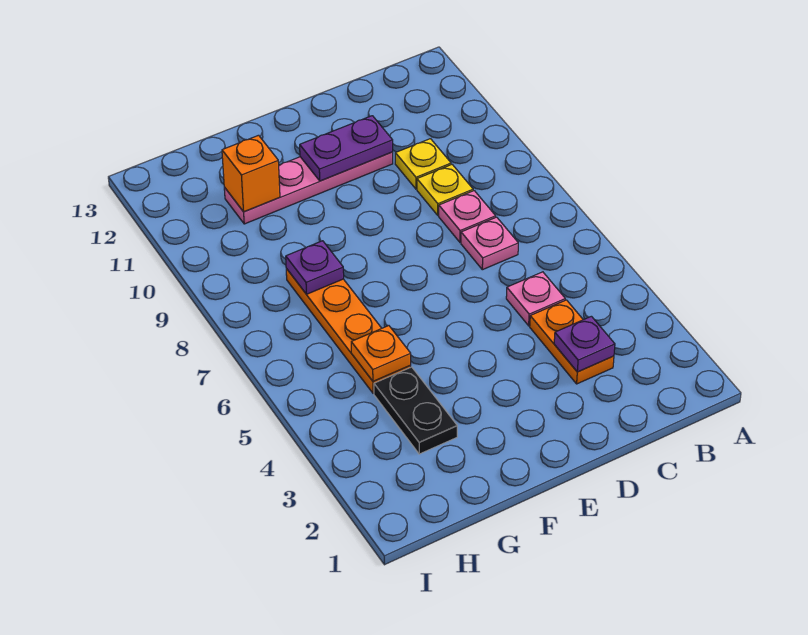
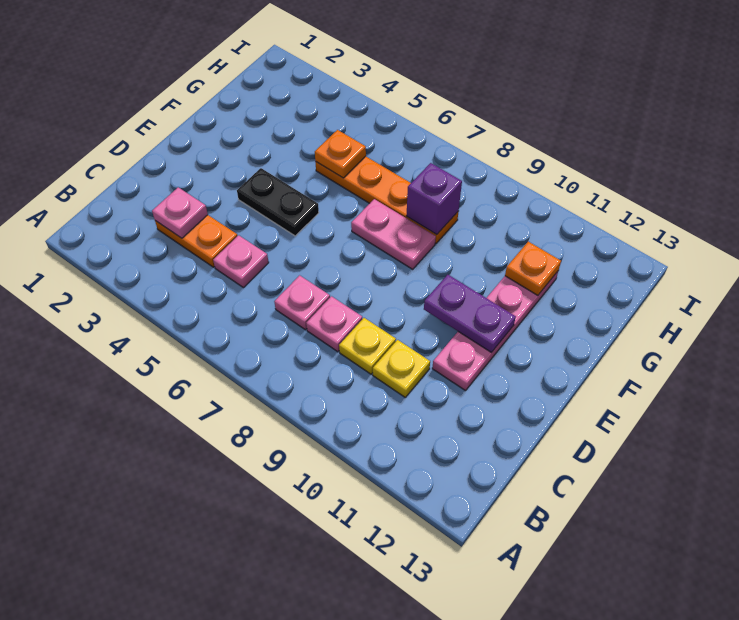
purple plate C3 level 2 -> pink plate C3 level 2
purple plate D11:E11 level 2 -> purple plate E10:E11 level 2
none -> pink plate F7:F8 level 1
black plate G3:G4 level 1 -> black plate E4:E5 level 1
purple plate G8 level 2 -> purple brick G8 level 2
orange brick G11 level 2 -> orange plate G11 level 2

